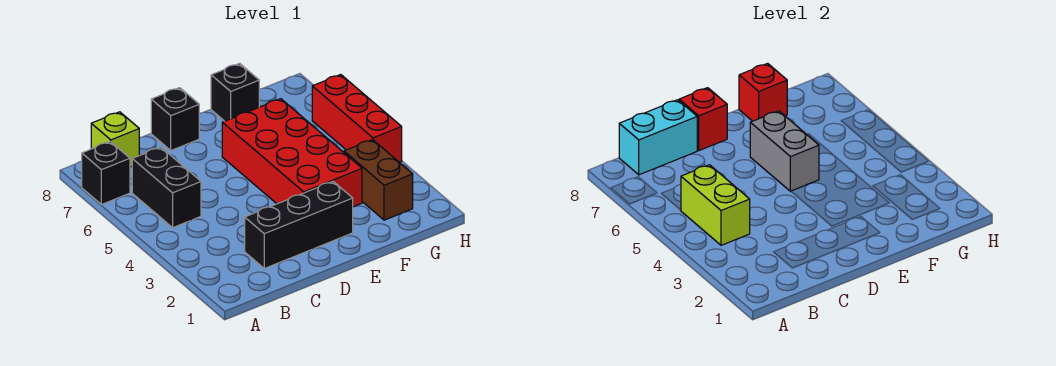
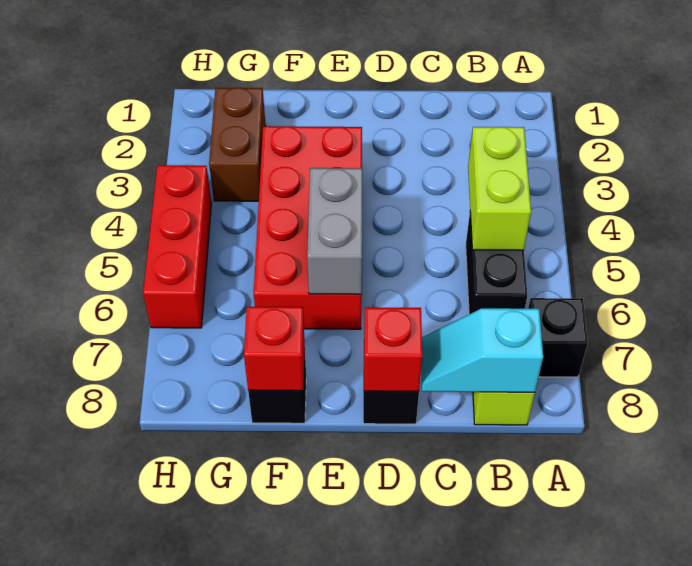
cyan brick B8:C8 level 2 -> cyan slope B8:C8 level 2 top B
black brick C2:E2 level 1 -> none

